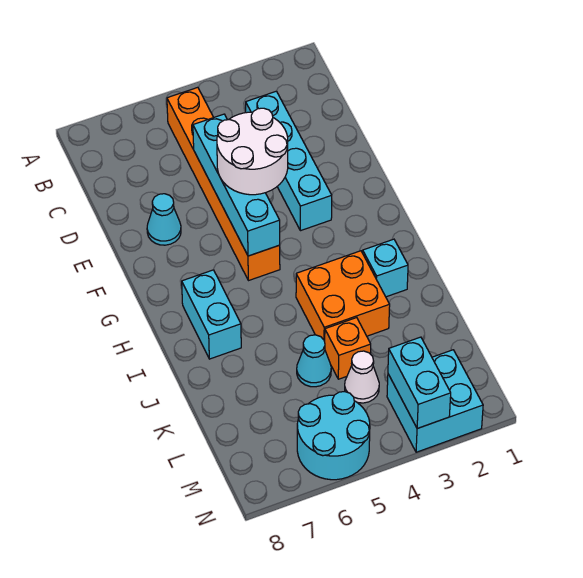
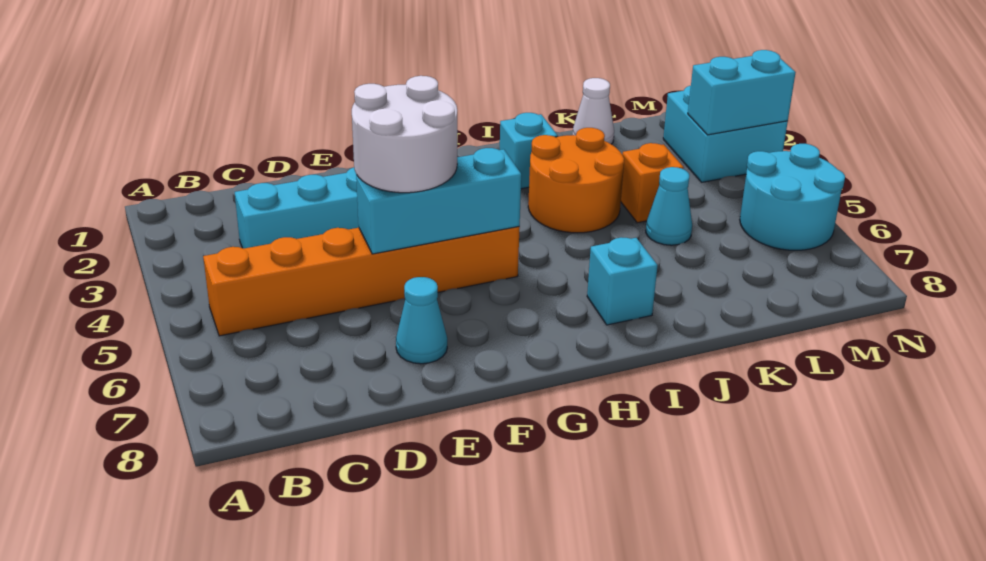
cyan brick D5:G5 level 2 -> cyan brick E5:G5 level 2
cyan brick H7:I7 level 1 -> cyan brick I7 level 1
orange brick I3:J4 level 1 -> orange round brick I3:J4 level 1
white cone L4 level 1 -> white cone K1 level 1

